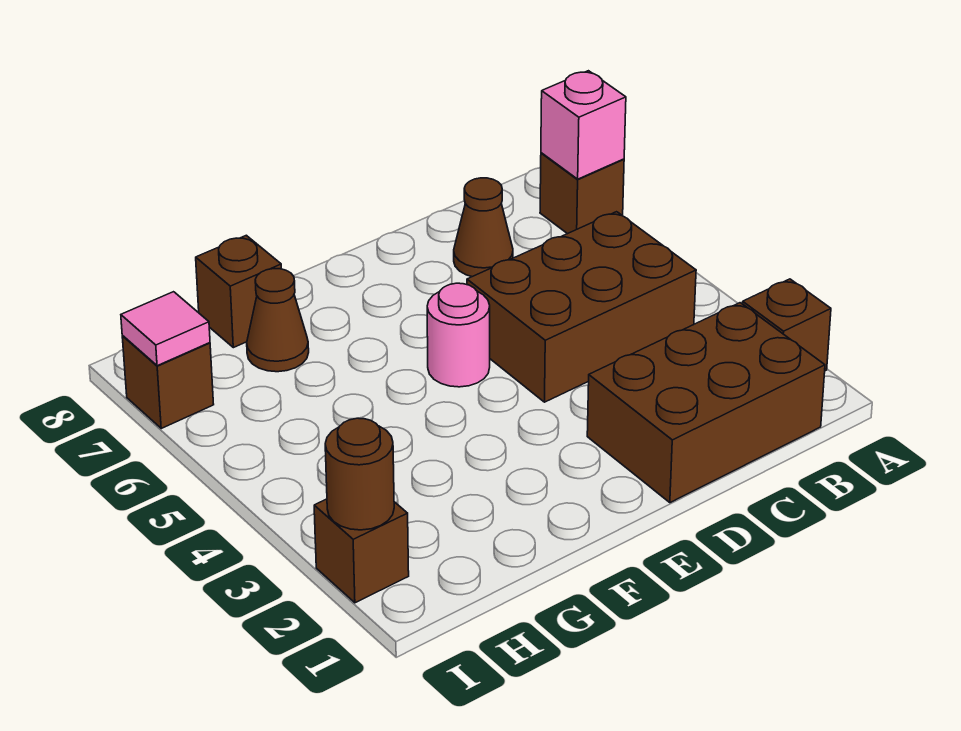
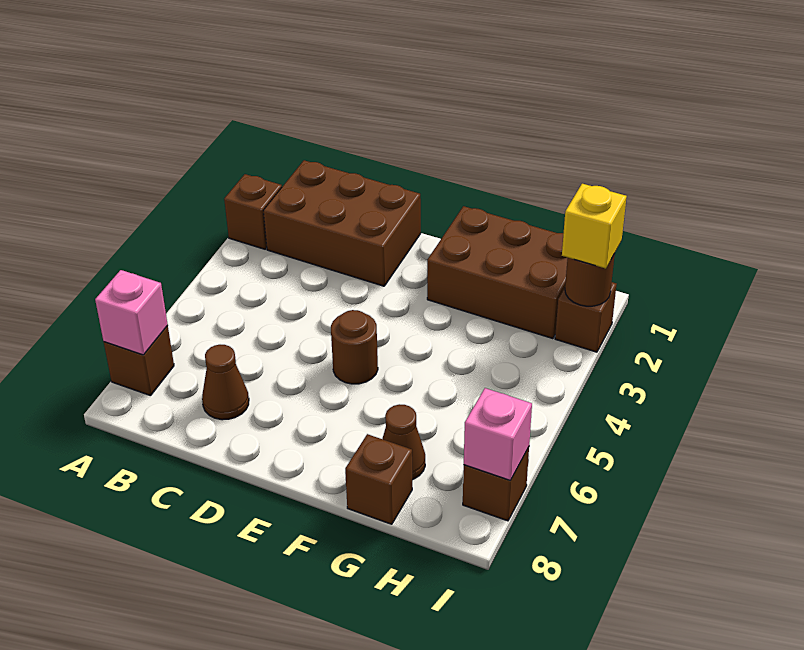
brown brick B4:D5 level 1 -> brown brick F1:H2 level 1
pink round brick E5 level 1 -> brown round brick E5 level 1
none -> yellow brick I2 level 3
pink tile I7 level 2 -> pink brick I7 level 2

